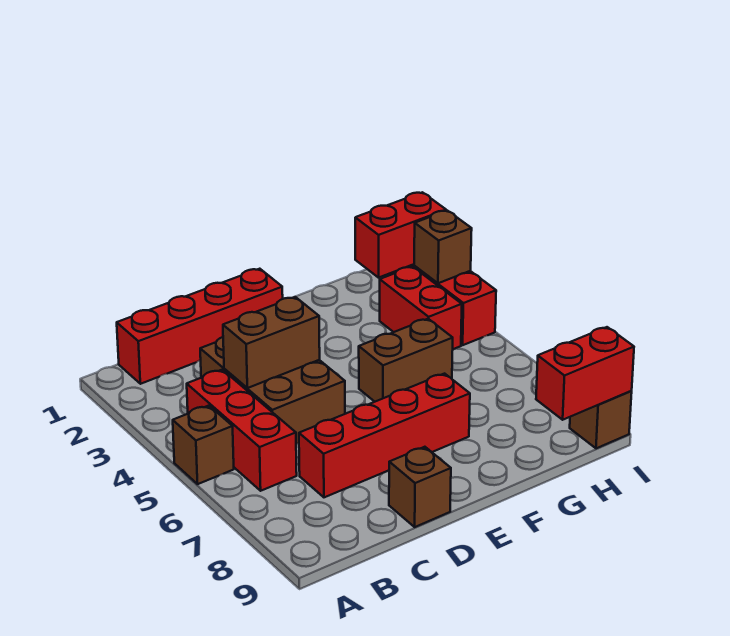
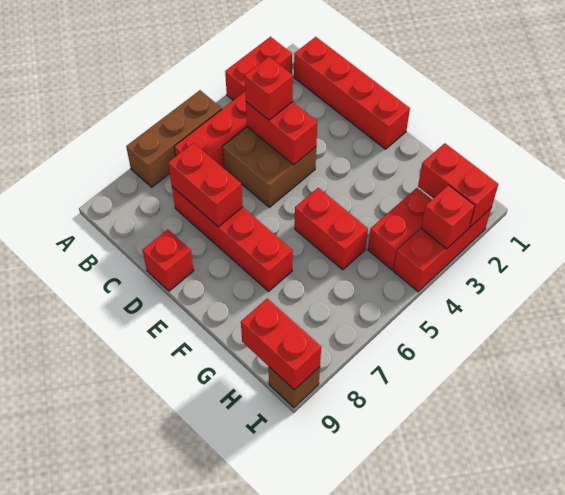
none -> red brick A2:A3 level 1
brown brick A5 level 1 -> brown brick A5:A7 level 1
brown brick C3:D5 level 1 -> brown brick C4:D5 level 1
brown brick C4:D4 level 2 -> red brick C4:D4 level 2
none -> red brick C4 level 3
none -> red brick C7:D7 level 2
brown brick D9 level 1 -> red brick D9 level 1
brown brick F5:G5 level 1 -> red brick F5:G5 level 1
brown brick I3 level 2 -> red brick I3 level 2

